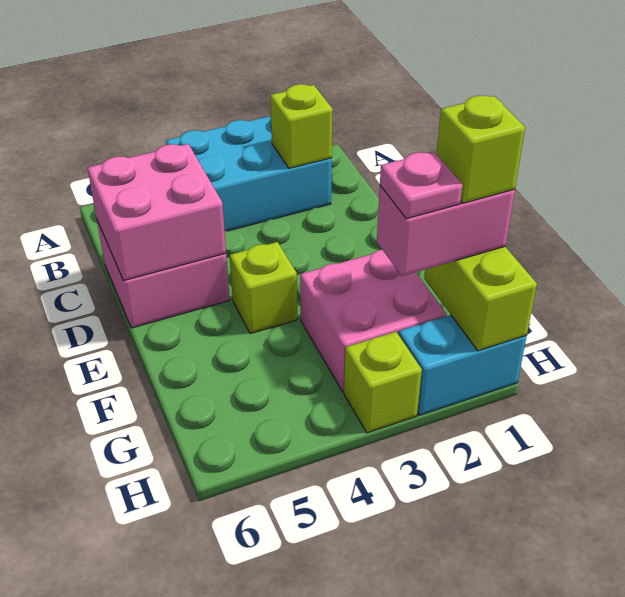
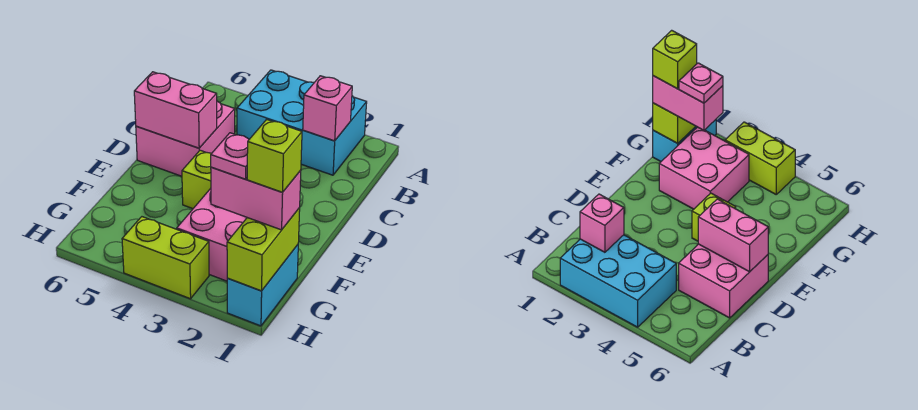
lime brick B2 level 2 -> pink brick B2 level 2
pink brick C5:D6 level 2 -> pink brick D5:D6 level 2
cyan brick H1:H2 level 1 -> cyan brick G1:H1 level 1
lime brick H3 level 1 -> lime brick H3:H4 level 1

